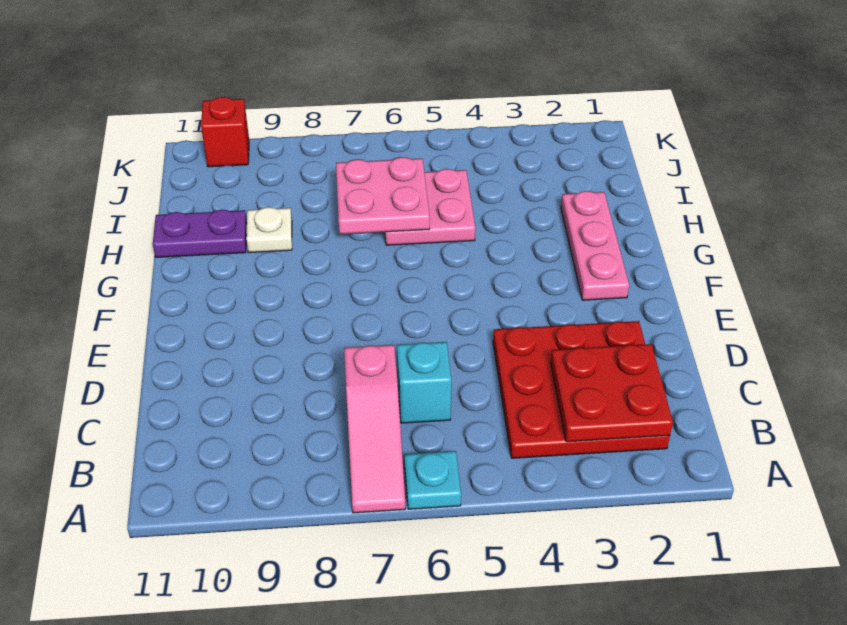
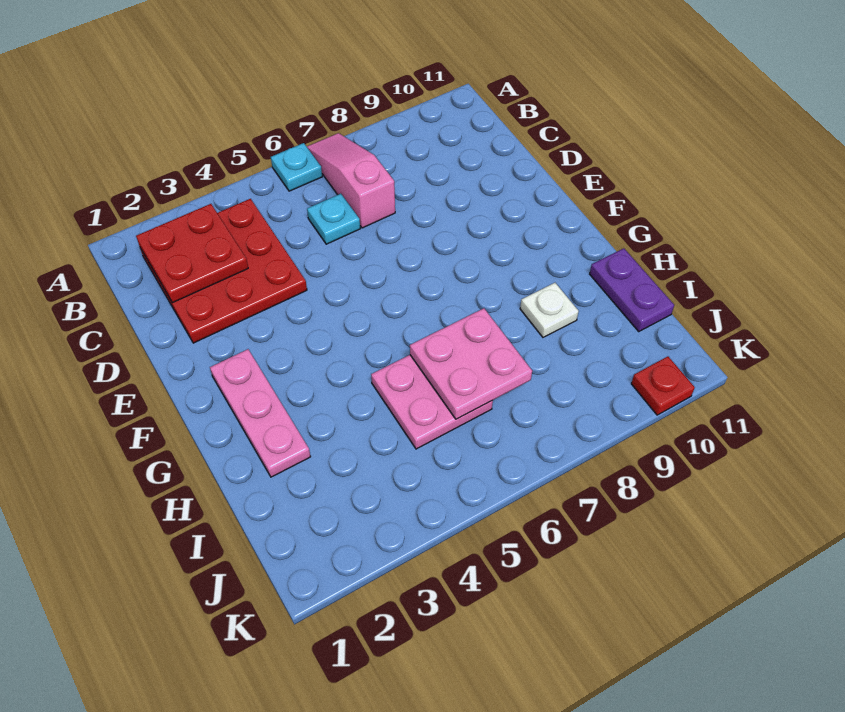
cyan brick C6 level 1 -> cyan plate C6 level 1
purple plate H10:H11 level 1 -> purple plate H11:I11 level 1
red brick K10 level 1 -> red plate K10 level 1

